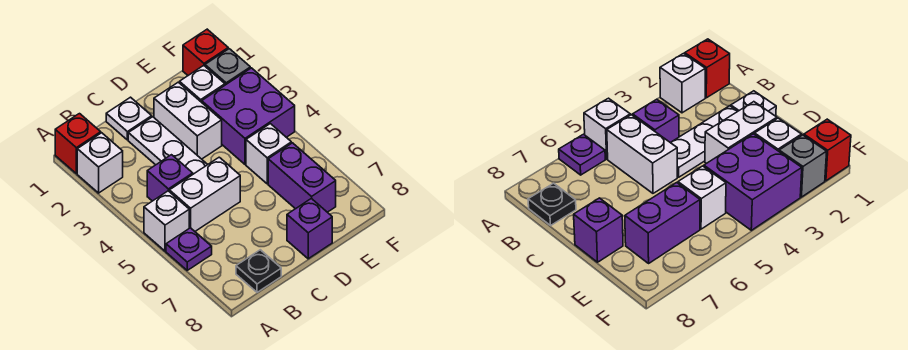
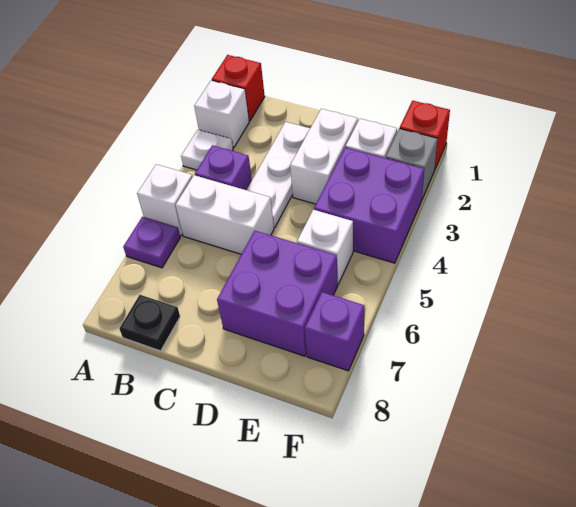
white plate C1 level 1 -> white plate A3 level 1
purple brick D8 level 1 -> purple brick F7 level 1
purple brick E6:E7 level 1 -> purple brick D6:E7 level 1

